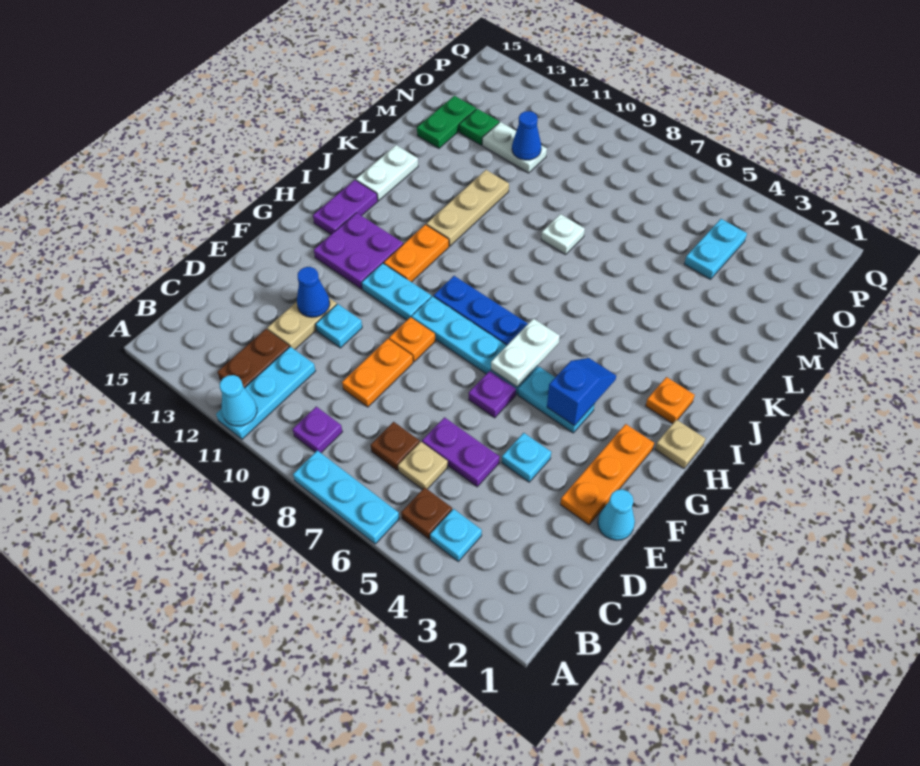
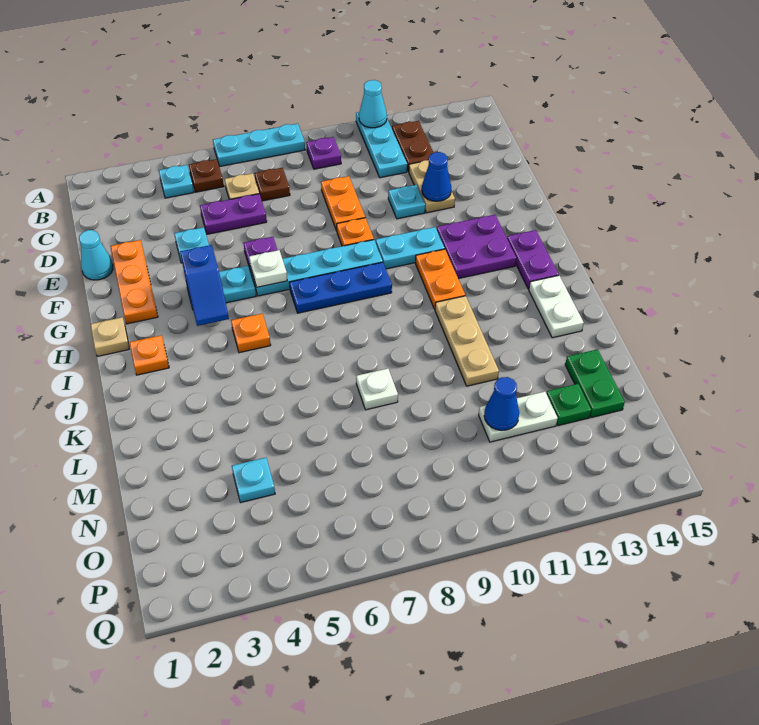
white plate G6:H6 level 2 -> white plate G6 level 2
none -> orange plate I5 level 1
cyan plate N4:O4 level 1 -> cyan plate N4 level 1

